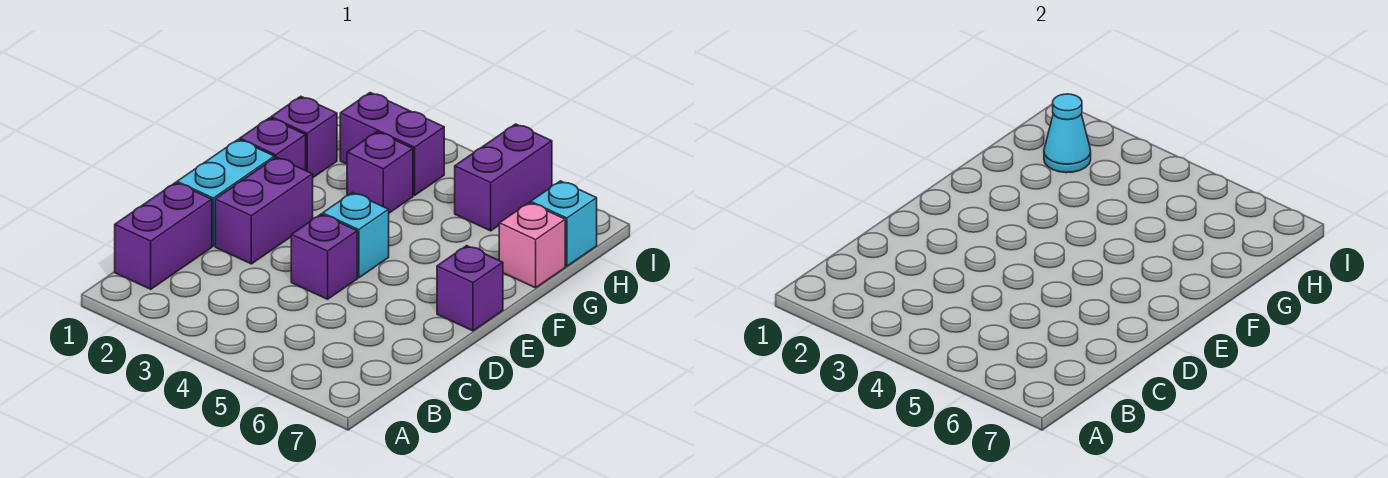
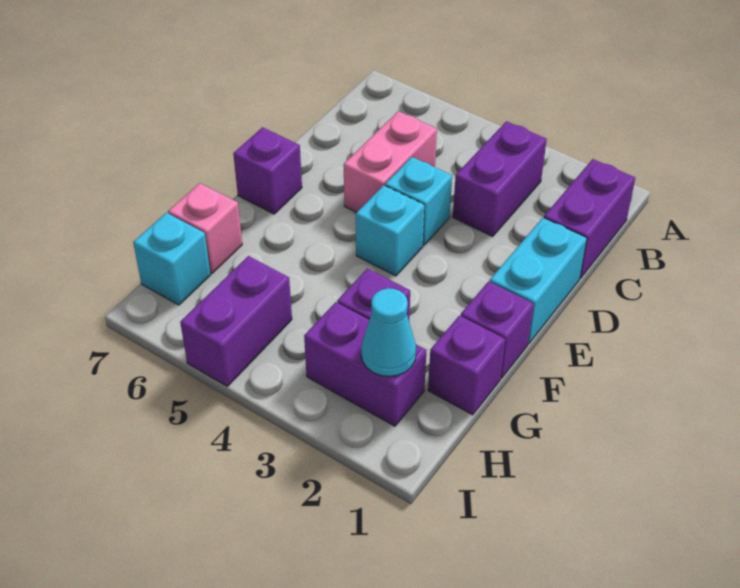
none -> pink brick C5:D5 level 1
purple brick D2:E2 level 1 -> purple brick B3:C3 level 1
purple brick D4 level 1 -> cyan brick D4 level 1

